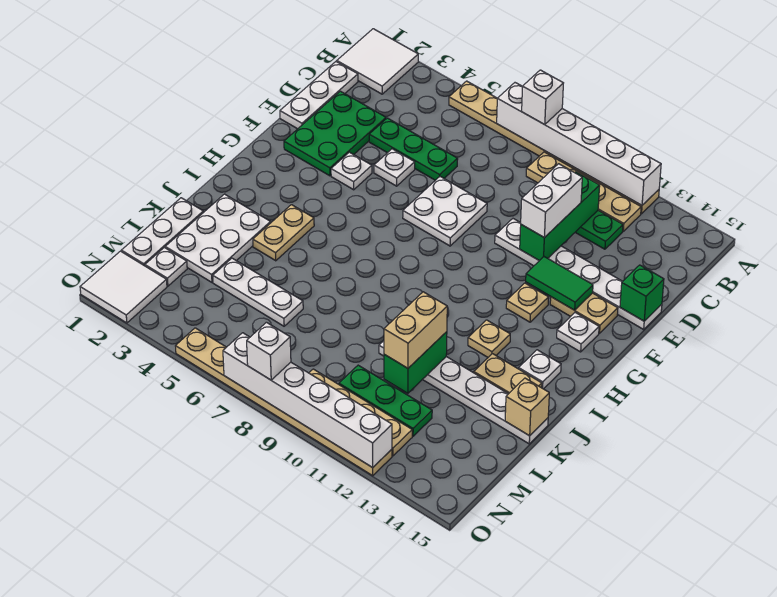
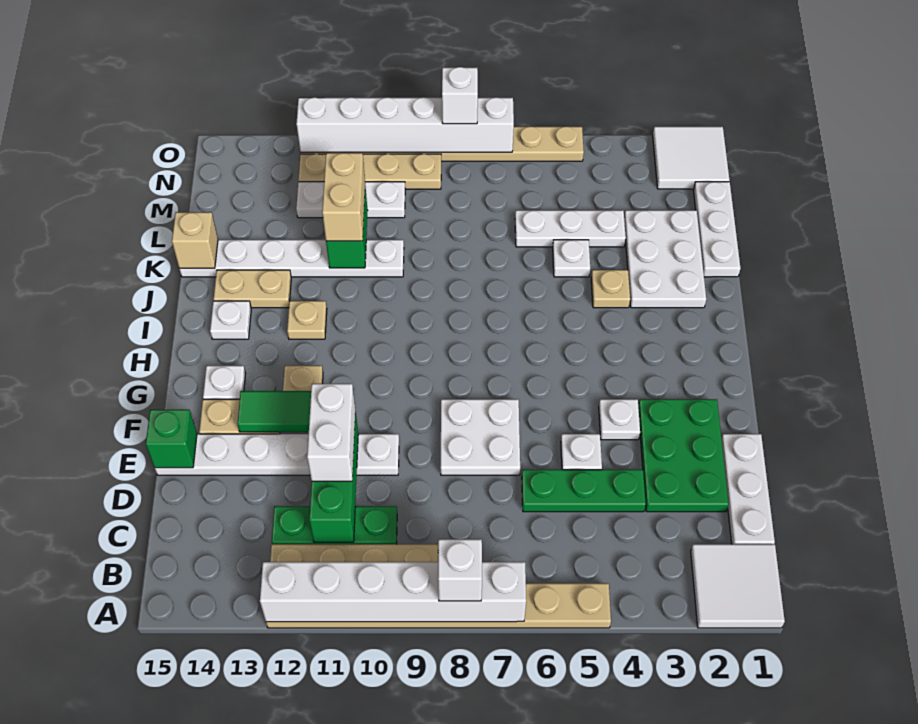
tan plate I4:J4 level 1 -> tan plate J4 level 1
white plate M2 level 1 -> white plate K5 level 1
green plate M10:M12 level 1 -> white plate M10:M12 level 1

